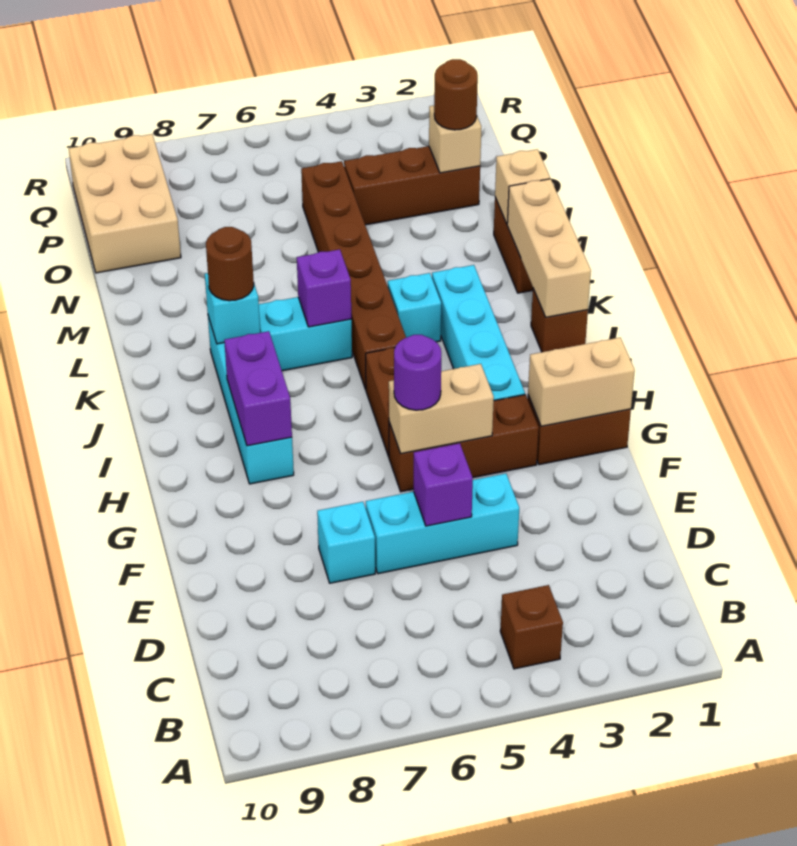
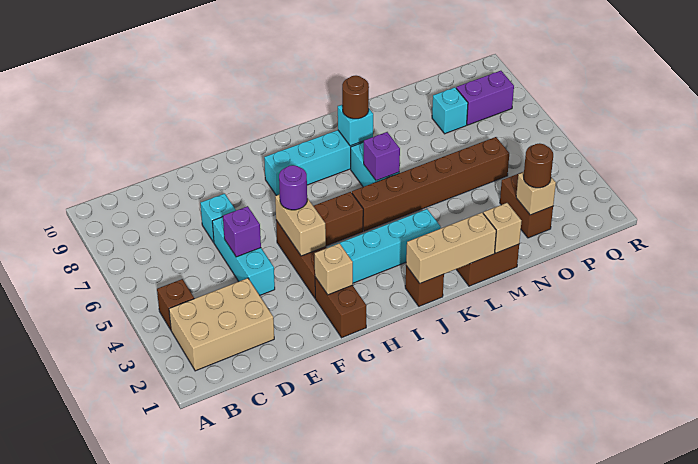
tan brick G1:G2 level 2 -> tan brick G2 level 2
purple brick H8:I8 level 2 -> purple brick P8:Q8 level 1
cyan brick K4 level 1 -> cyan brick O8 level 1
brown brick O2:O4 level 1 -> brown brick O2:O3 level 1
tan brick O9:Q10 level 1 -> tan brick B2:D3 level 1

